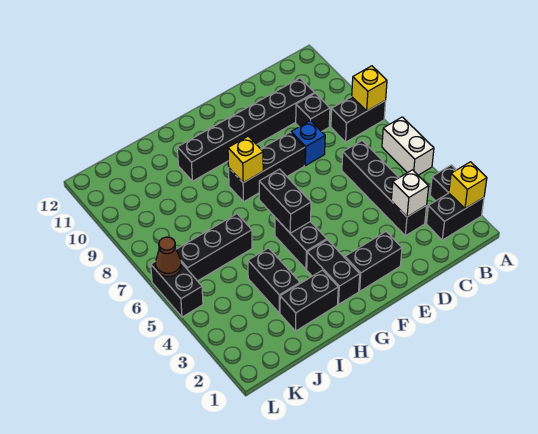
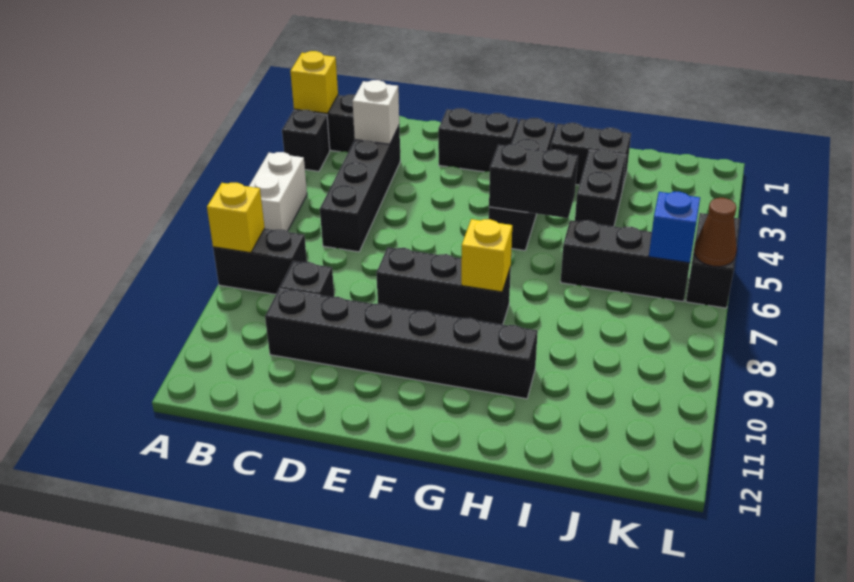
blue brick D8 level 1 -> blue brick K6 level 2
black brick G5:G6 level 2 -> black brick G5:H5 level 2

